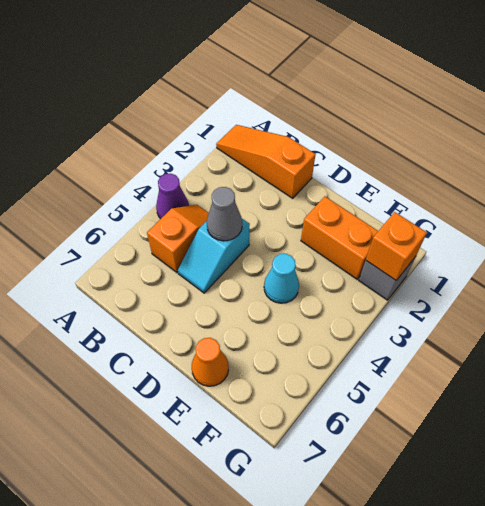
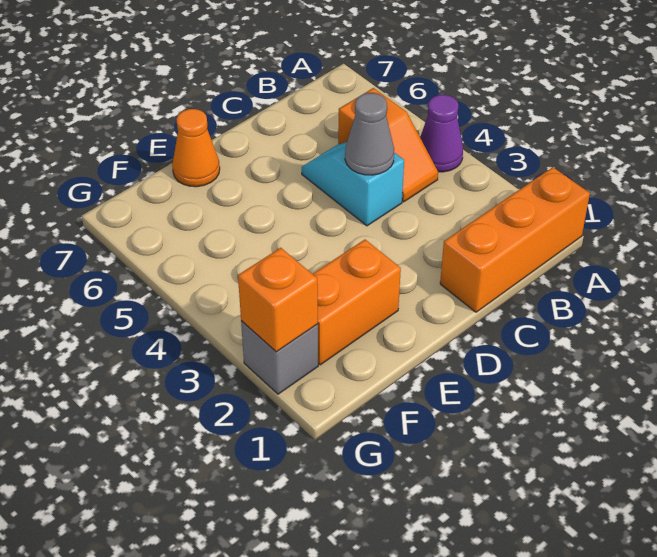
orange slope A1:C1 level 1 top C -> orange brick A1:C1 level 1
cyan cone E4 level 1 -> none

